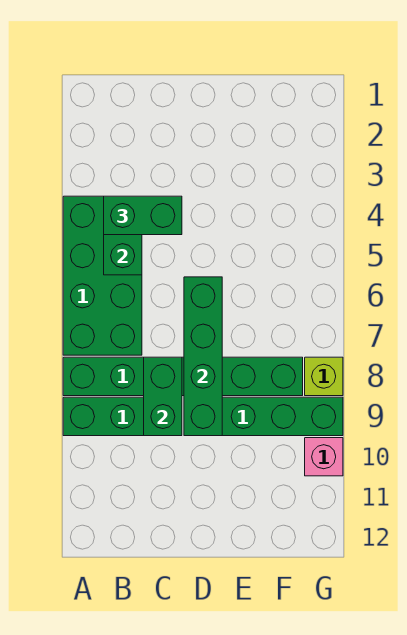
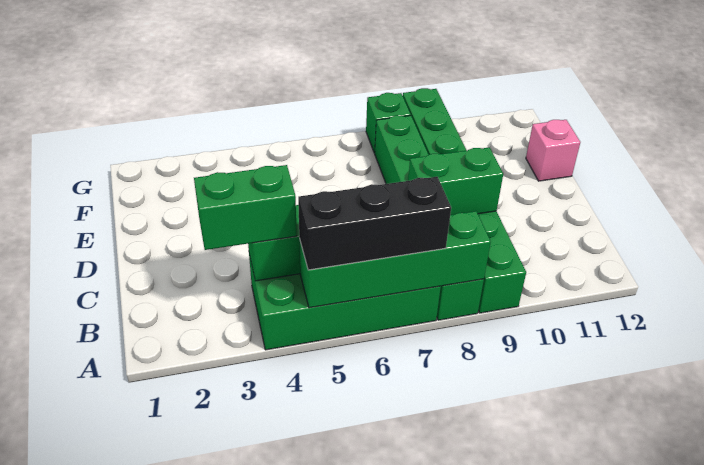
none -> black brick A5:A7 level 3
green brick B4:C4 level 3 -> green brick B3:B4 level 3
green brick D6:D9 level 2 -> green brick A5:A8 level 2
lime brick G8 level 1 -> green brick G8 level 1
pink brick G10 level 1 -> pink brick E12 level 1

